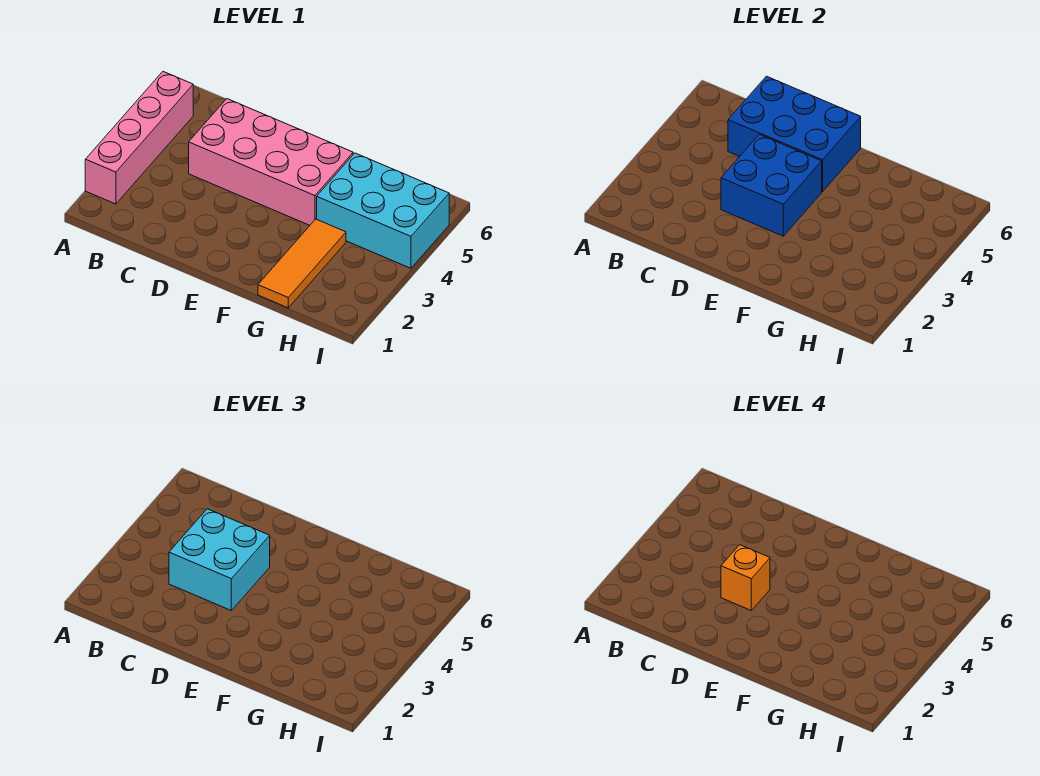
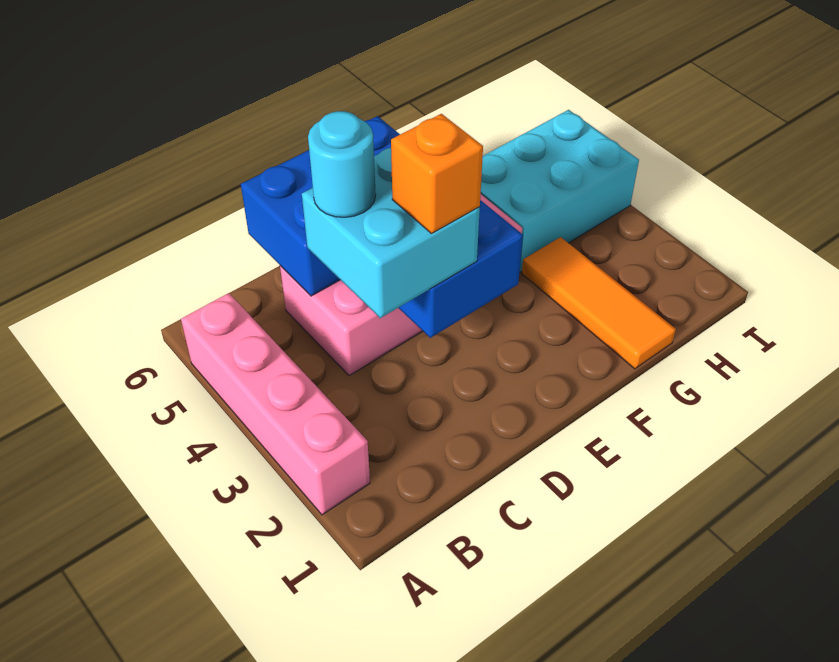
none -> cyan round brick C4 level 4

